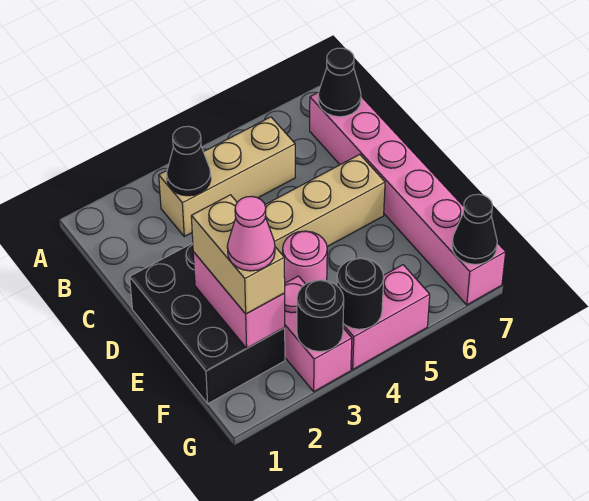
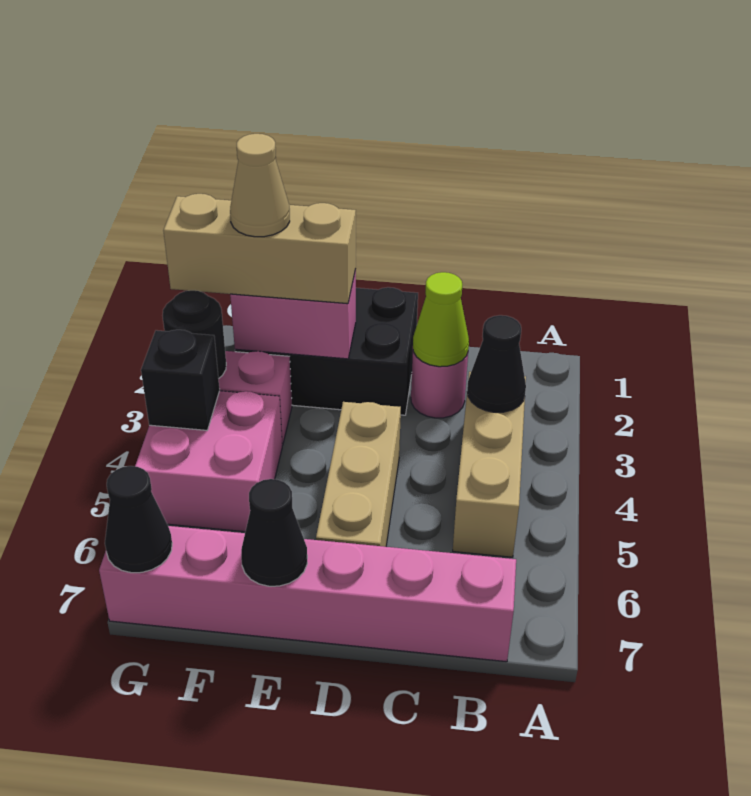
black cone B7 level 2 -> black cone E7 level 2
none -> lime cone C2 level 2
tan brick E2:F2 level 3 -> tan brick E2:G2 level 3
pink round brick E4 level 1 -> pink round brick C2 level 1
pink cone F2 level 4 -> tan cone F2 level 4
pink brick G4:G5 level 1 -> pink brick F4:G5 level 1
black round brick G4 level 2 -> black brick G4 level 2

